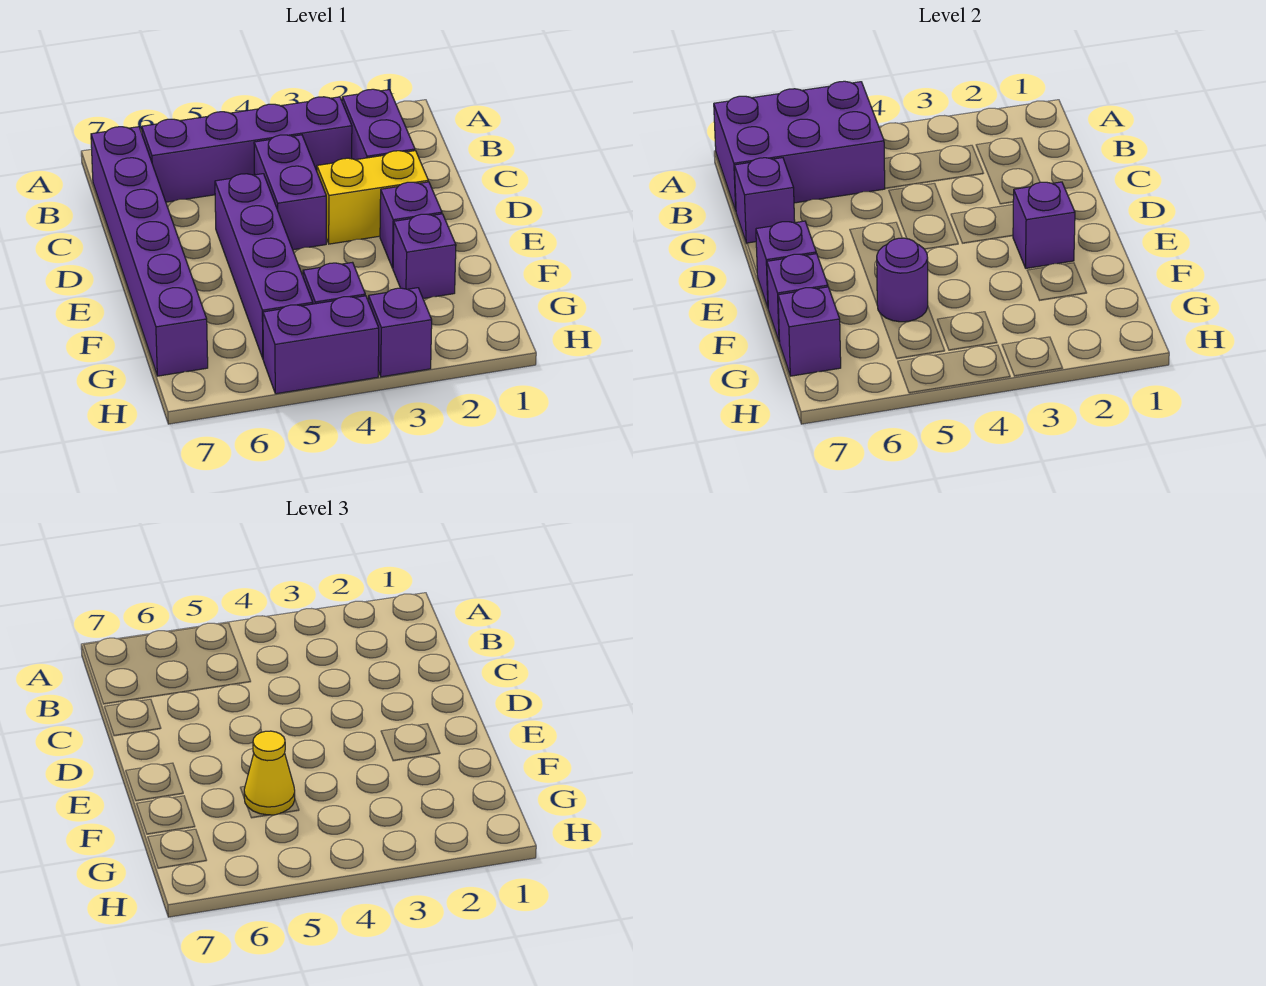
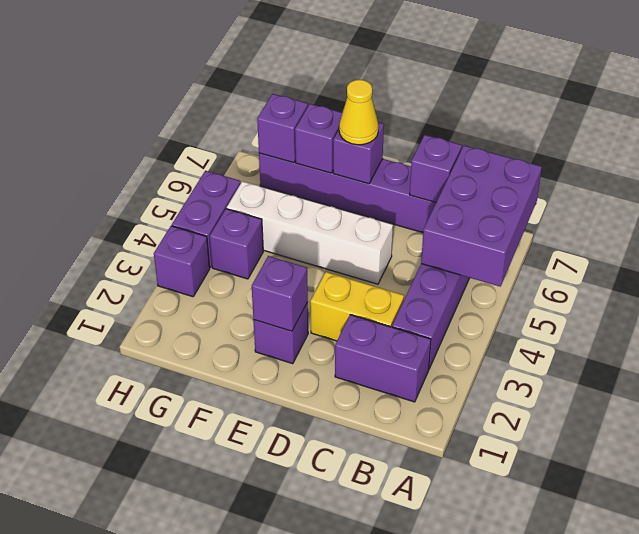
purple brick C4:D4 level 1 -> none
yellow brick D2:D3 level 1 -> yellow brick C3:D3 level 1
purple brick D5:G5 level 1 -> white brick D5:G5 level 1
purple brick F2 level 1 -> none
purple round brick F5 level 2 -> none
yellow cone F5 level 3 -> yellow cone E7 level 3

